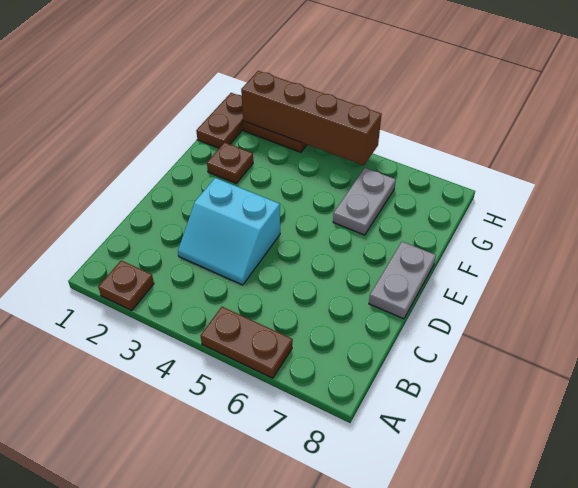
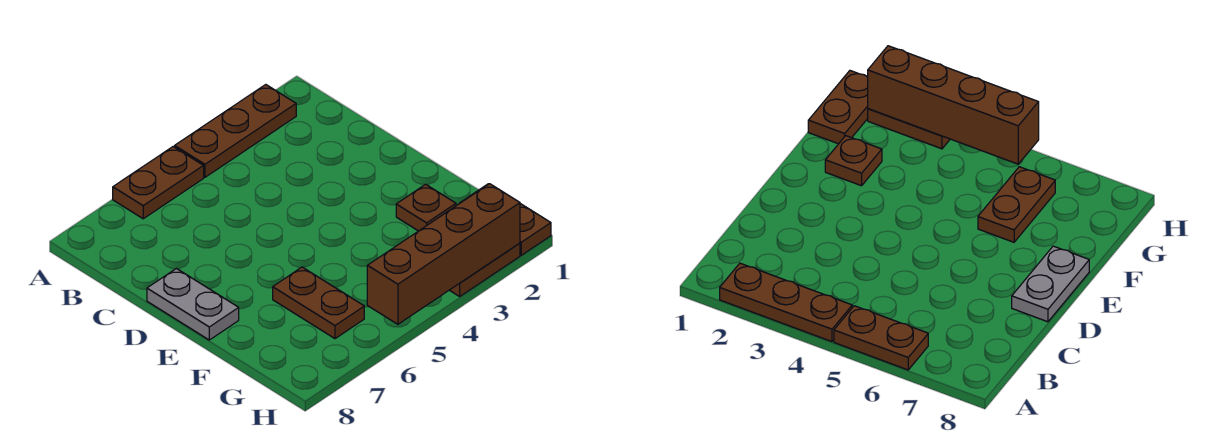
brown plate A2 level 1 -> brown plate A2:A4 level 1
cyan slope C3:D4 level 1 top D -> none
grey plate F6:G6 level 1 -> brown plate F6:G6 level 1

